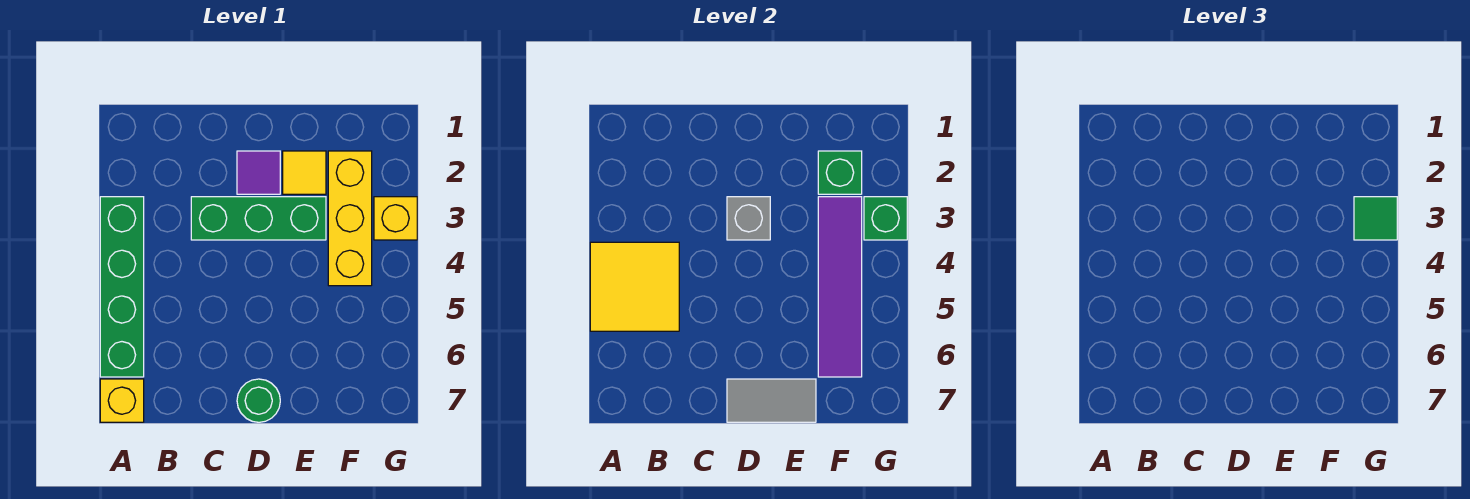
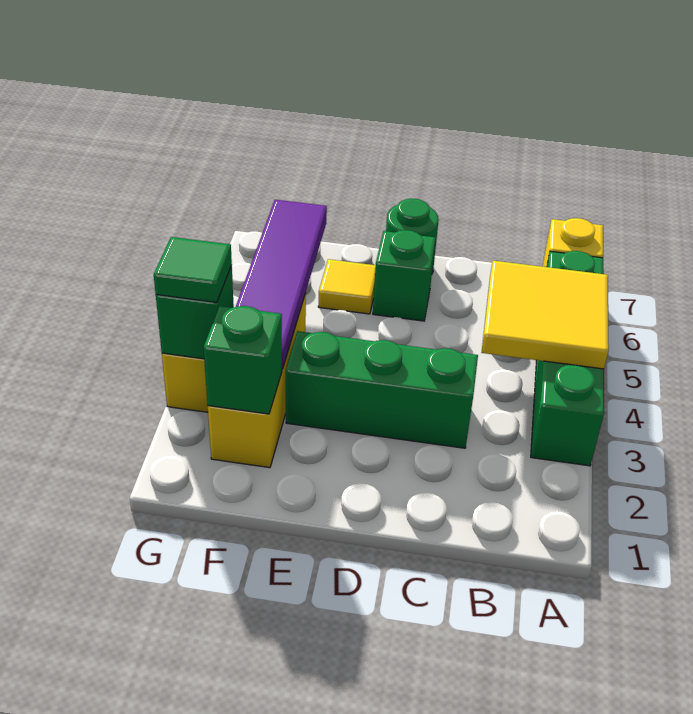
purple tile D2 level 1 -> none
grey brick D3 level 2 -> none
none -> green brick D6 level 1
grey tile D7:E7 level 2 -> none
yellow tile E2 level 1 -> yellow tile E6 level 1

